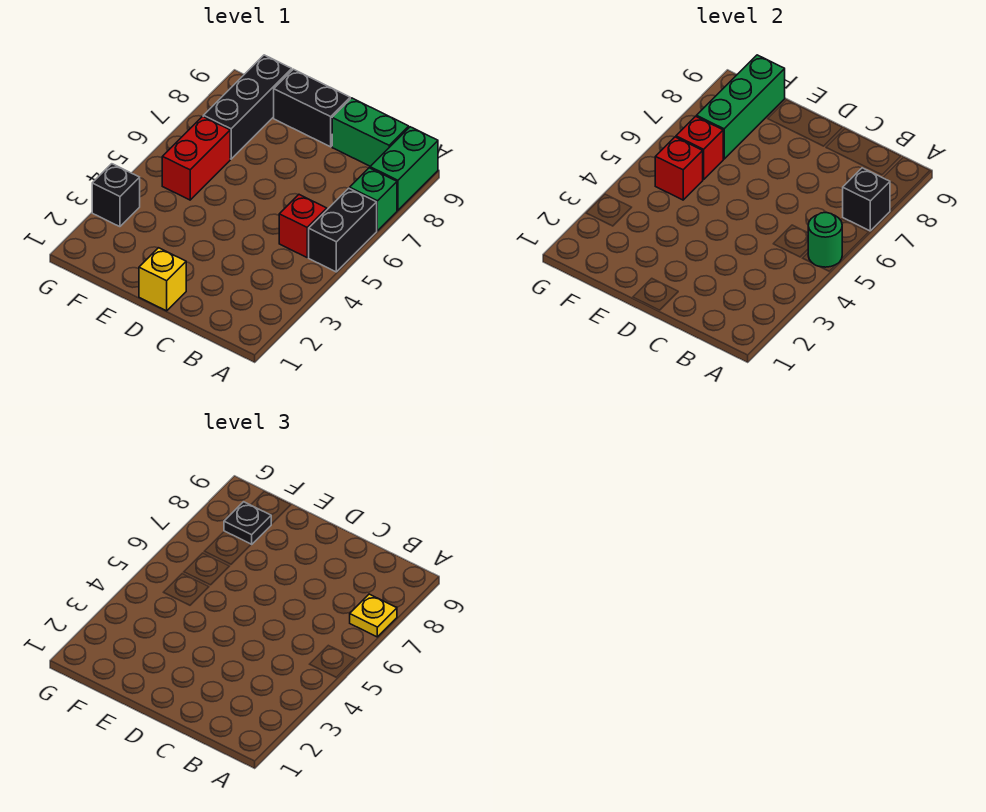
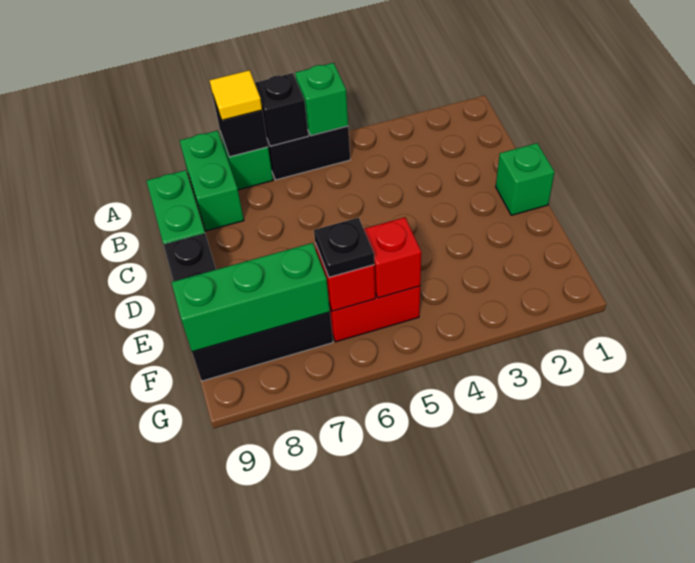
green round brick A5 level 2 -> green brick A5 level 2
yellow plate A7 level 3 -> yellow tile A7 level 3
green brick A8:A9 level 1 -> green brick A8:B8 level 1
red brick B5 level 1 -> none
yellow brick D1 level 1 -> green brick D1 level 1
black plate F8 level 3 -> black plate F6 level 3
black brick G3 level 1 -> black brick A6 level 2

